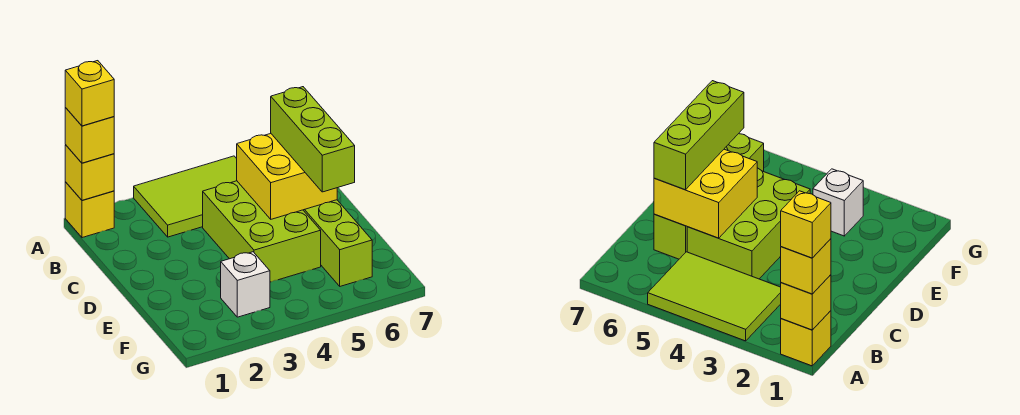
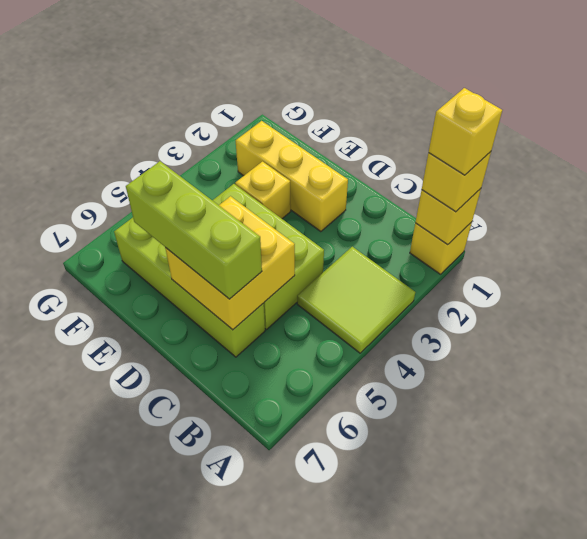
lime tile A3:B5 level 1 -> lime tile A3:B4 level 1
none -> yellow brick D2:F2 level 1
none -> yellow brick E3 level 1
white brick F3 level 1 -> none

